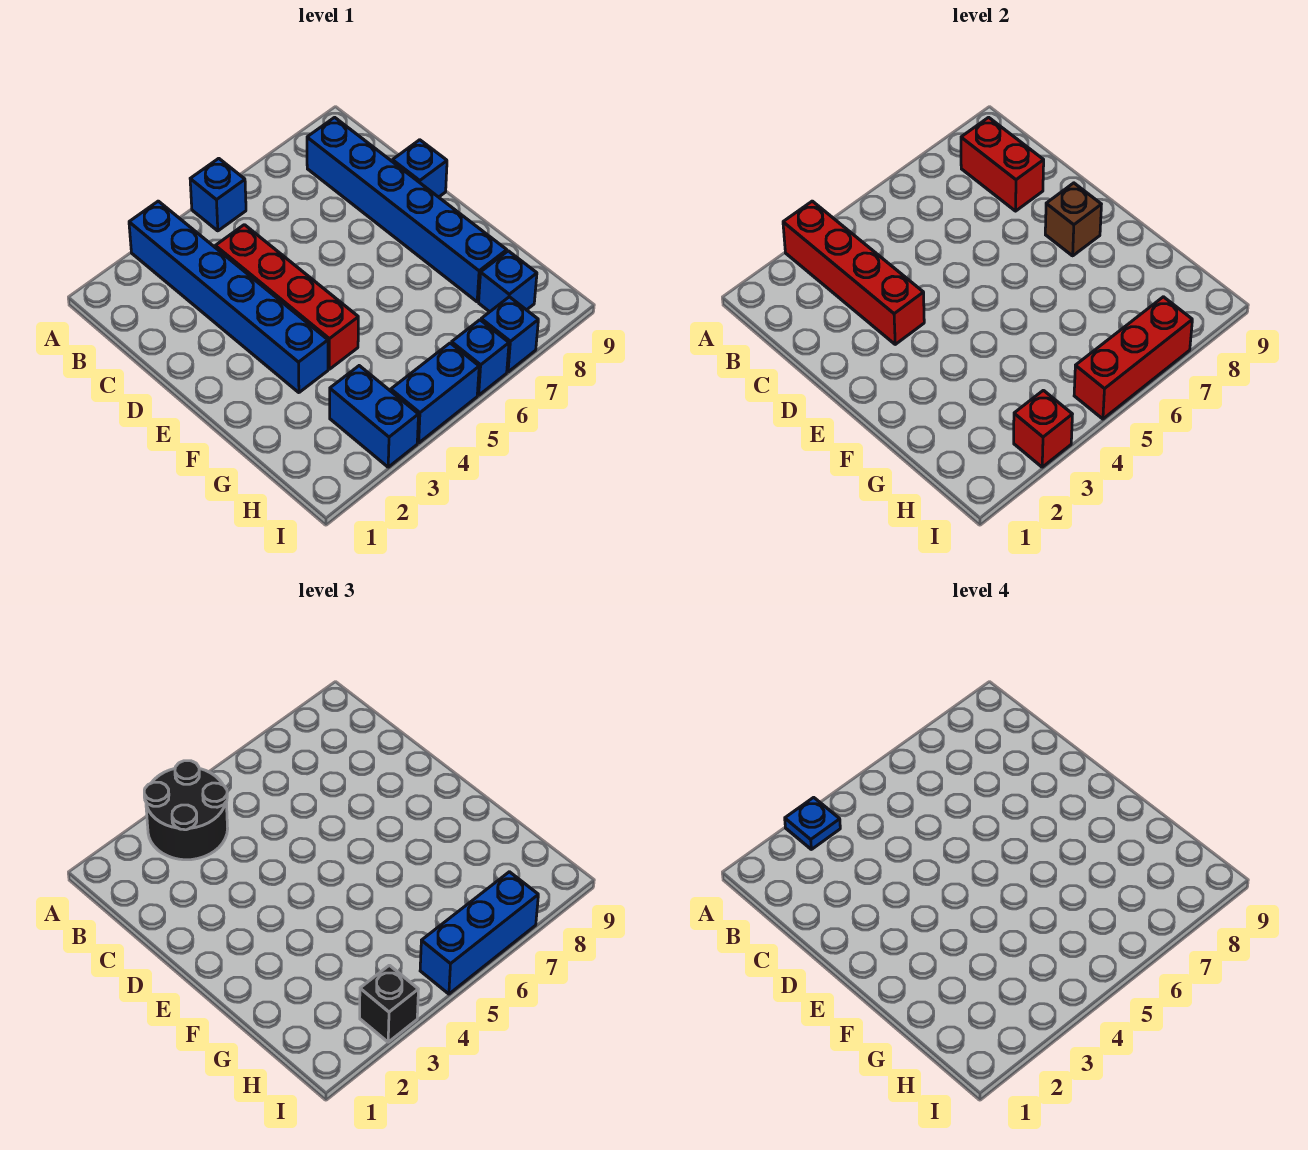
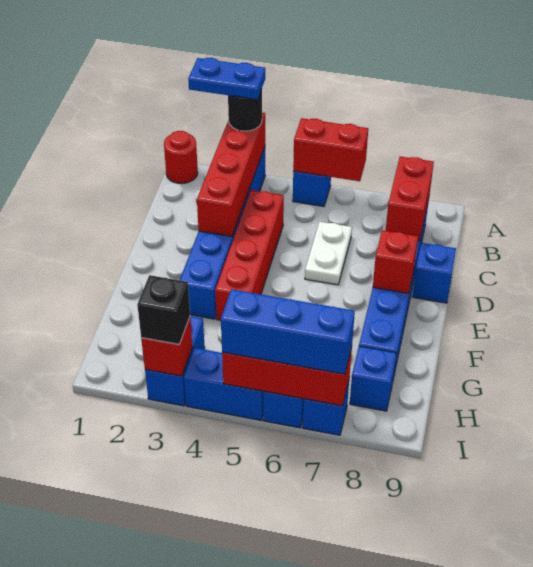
none -> red round brick A1 level 1
black round brick A3:B4 level 3 -> black round brick A3 level 3
blue plate A3 level 4 -> blue plate A2:A3 level 4
none -> red brick A5:A6 level 2
none -> white plate C6:D6 level 1
brown brick E8 level 2 -> red brick E8 level 2

